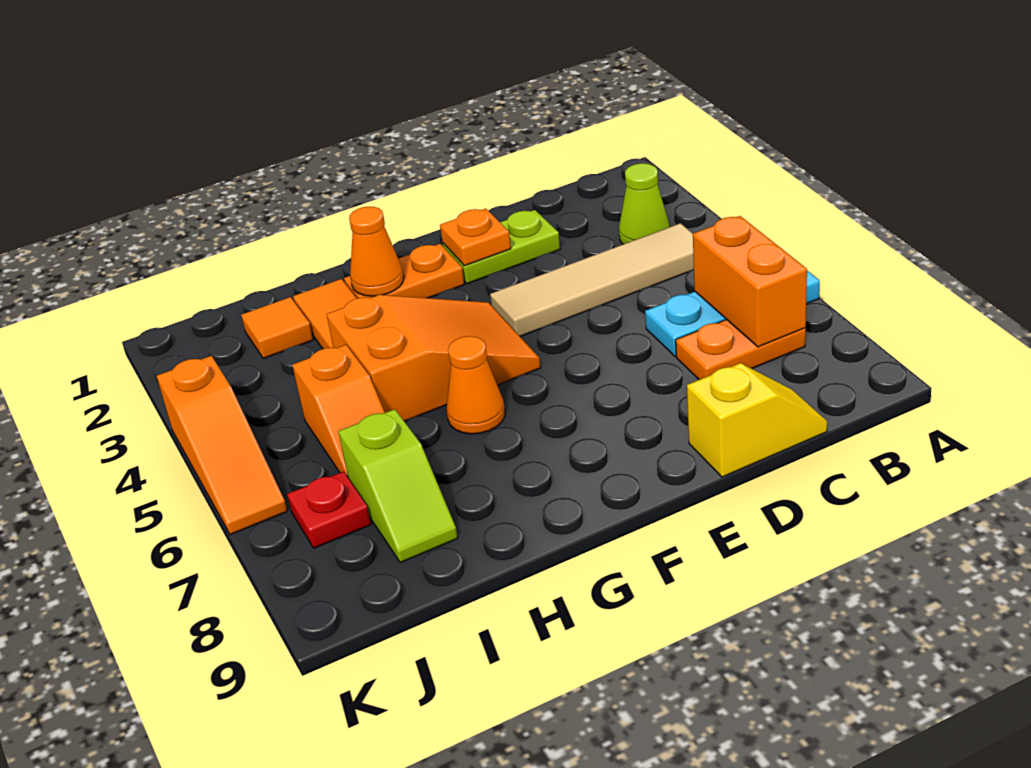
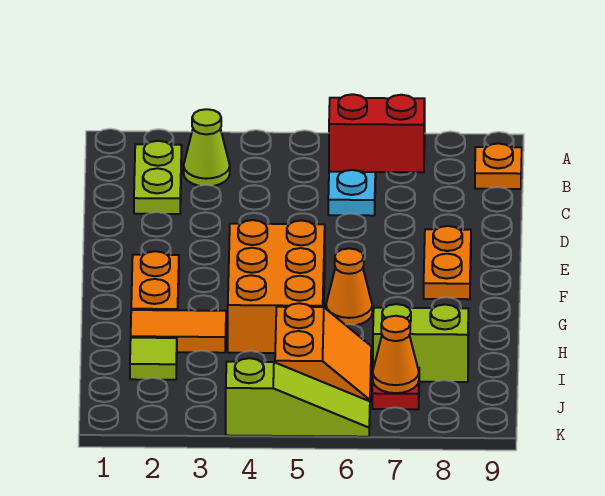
tan tile B4:E4 level 1 -> none
orange brick B6:B7 level 2 -> red brick B6:B7 level 2
orange plate B7:C7 level 1 -> orange plate E8:F8 level 1
yellow slope C9:D9 level 1 top D -> none
lime plate D2:E2 level 1 -> lime plate B2:C2 level 1
orange plate E2 level 2 -> orange plate B9 level 1
orange slope F4:H5 level 1 top H -> orange brick F4:H5 level 1
orange cone G2 level 2 -> orange cone J7 level 2
orange tile I2 level 1 -> lime tile I2 level 1
orange slope I5:I6 level 1 top 5 -> orange slope I5:J6 level 1 top 5
lime slope I7:I8 level 1 top 7 -> lime brick I7:I8 level 1
orange slope K4:K6 level 1 top 4 -> lime slope K4:K6 level 1 top 4

